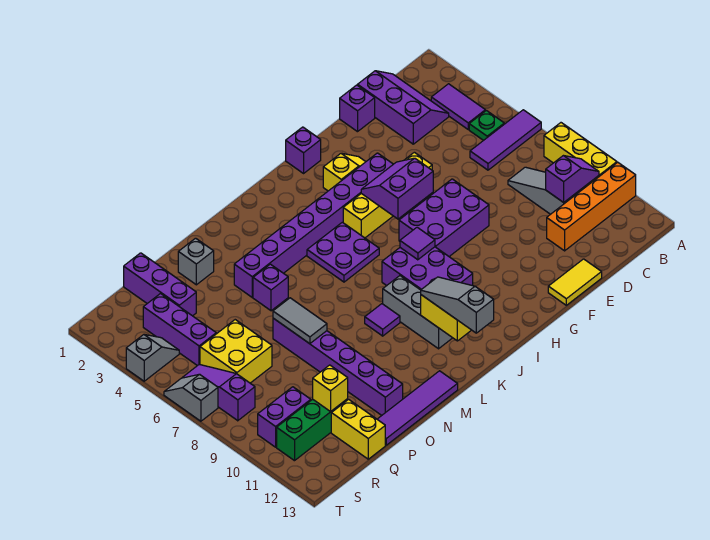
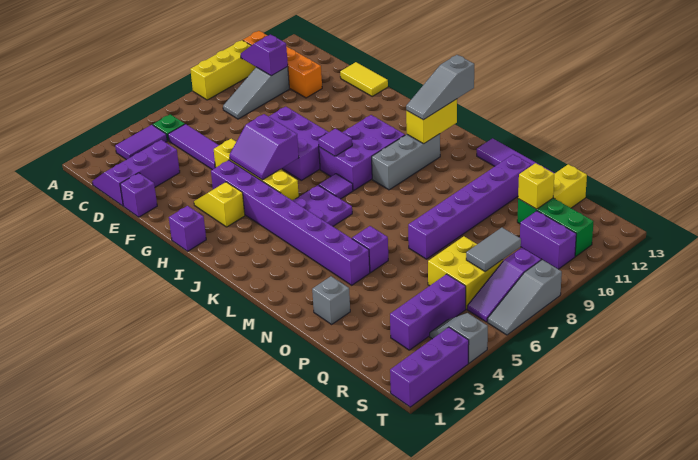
purple tile A6:C6 level 1 -> purple tile C5:E5 level 1
purple tile L9 level 1 -> purple tile J7 level 1
grey tile O7:O8 level 2 -> grey tile R7:R8 level 2
purple brick Q1:Q3 level 1 -> purple brick T1:T3 level 1
grey slope T6:T7 level 1 top 7 -> grey slope T6:T8 level 1 top 8

